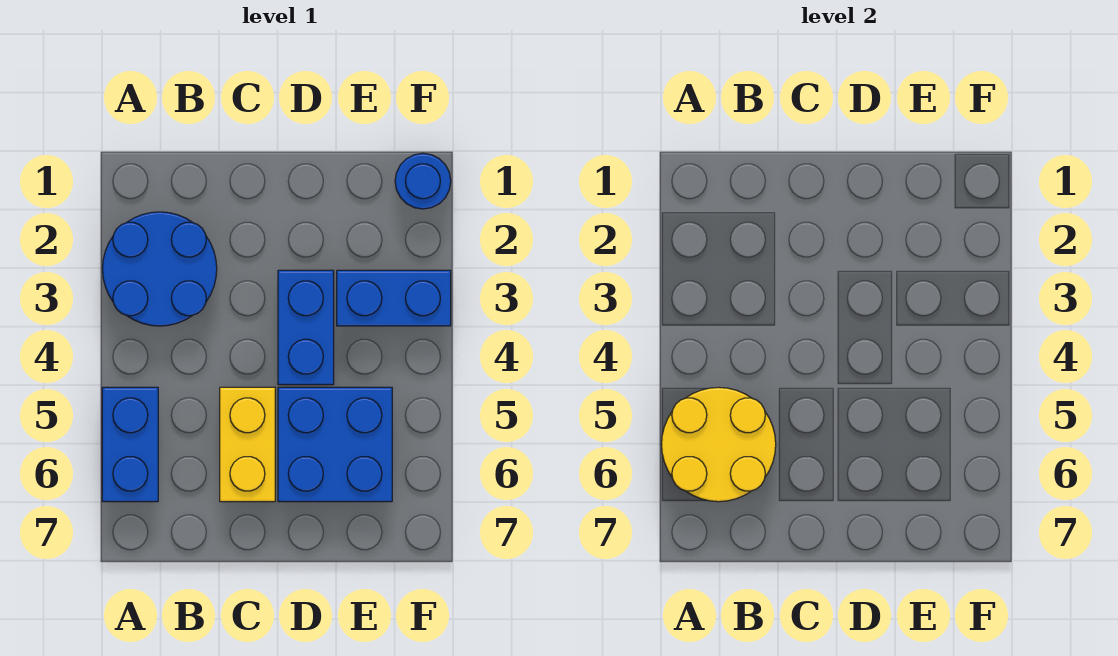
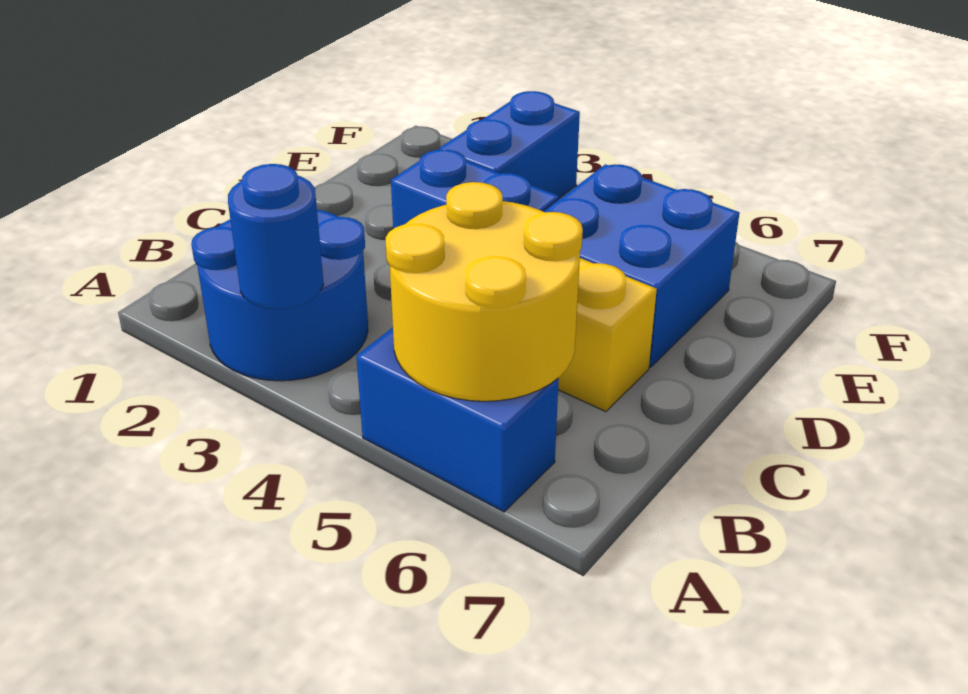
blue round brick F1 level 1 -> blue round brick A3 level 2

